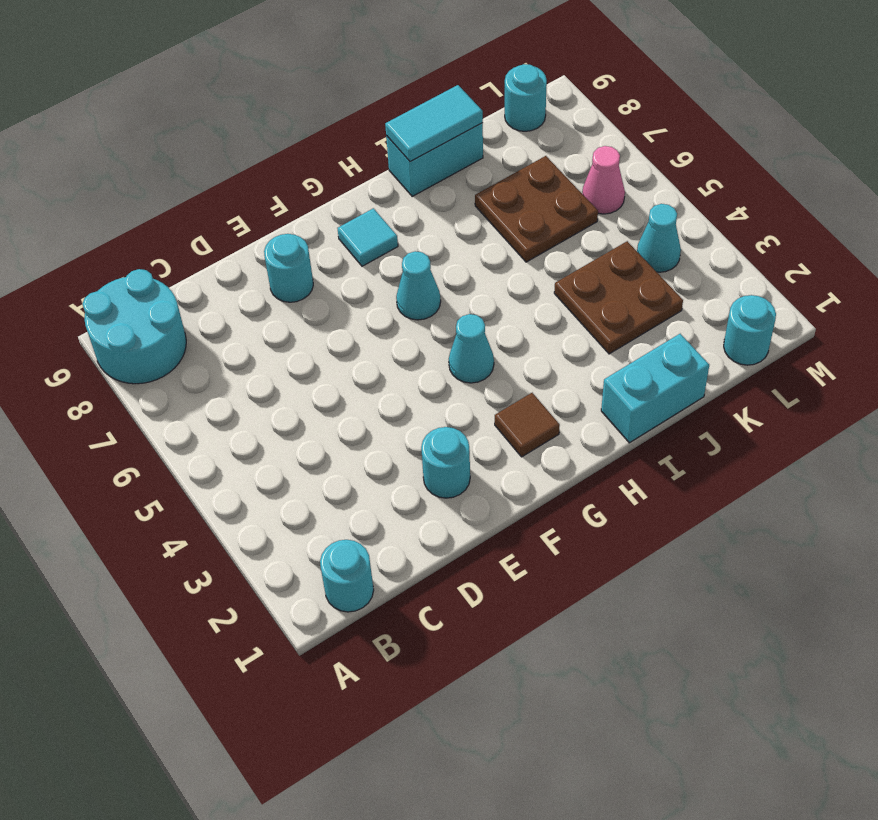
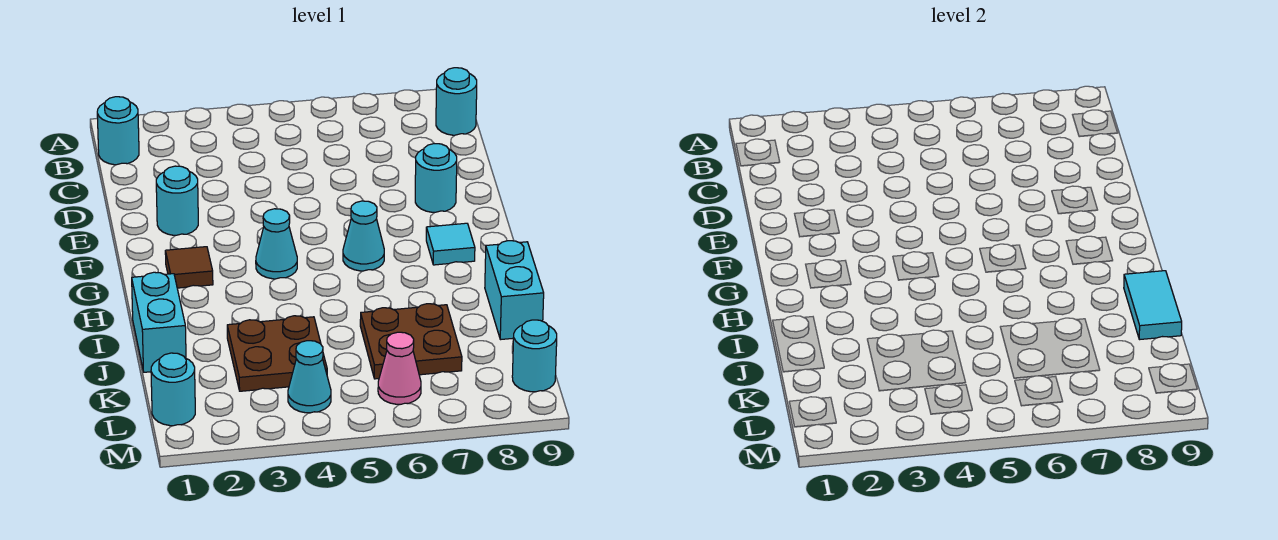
cyan round brick A8:B9 level 1 -> cyan round brick B9 level 1

